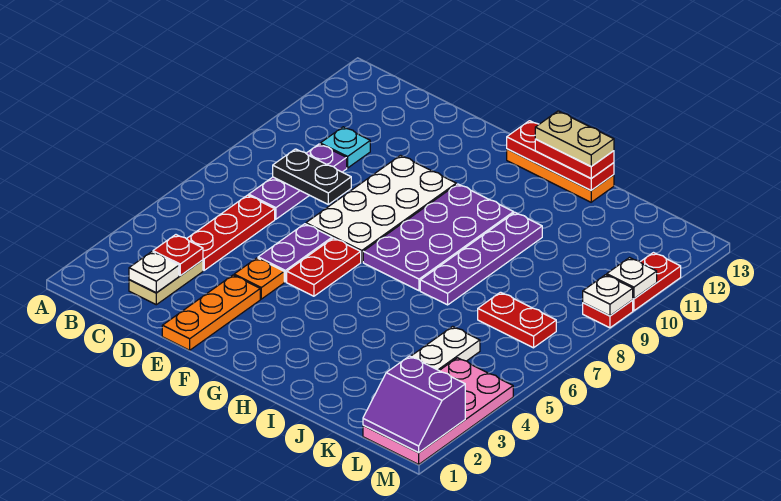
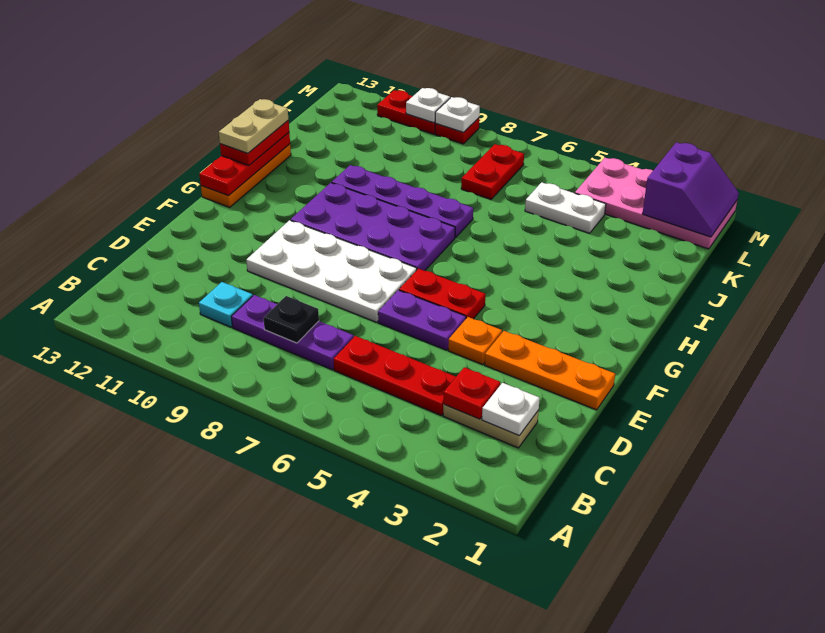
black plate C8:D8 level 2 -> black plate C8 level 2

